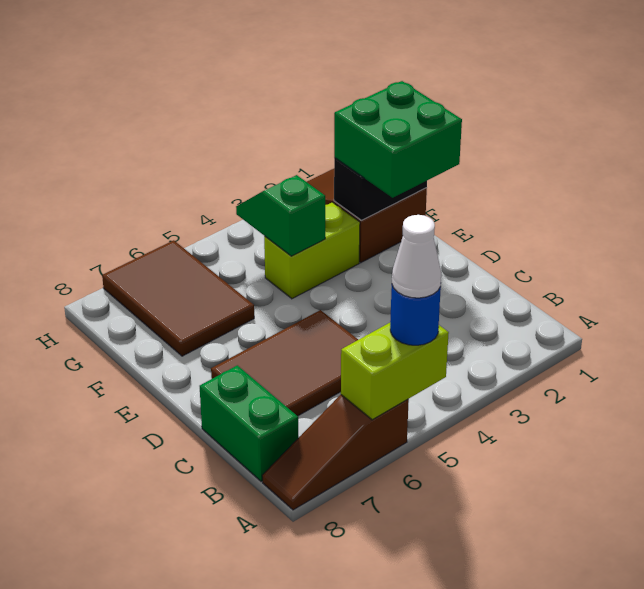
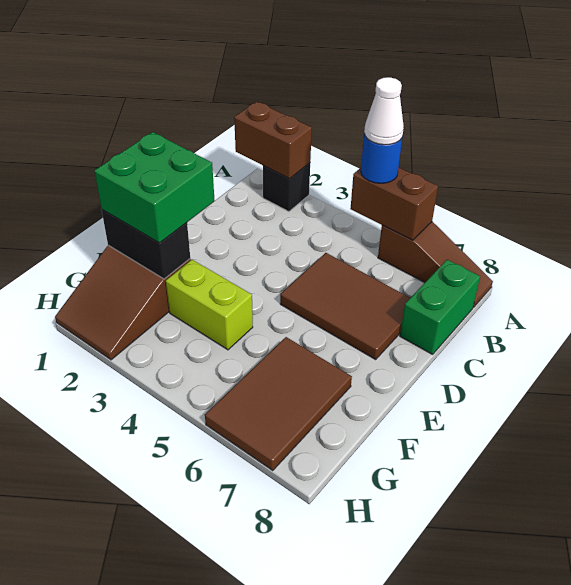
none -> brown brick A1:A2 level 2
none -> black brick A2 level 1
lime brick A5:A6 level 2 -> brown brick A5:A6 level 2
green slope F4:G4 level 2 top F -> none

